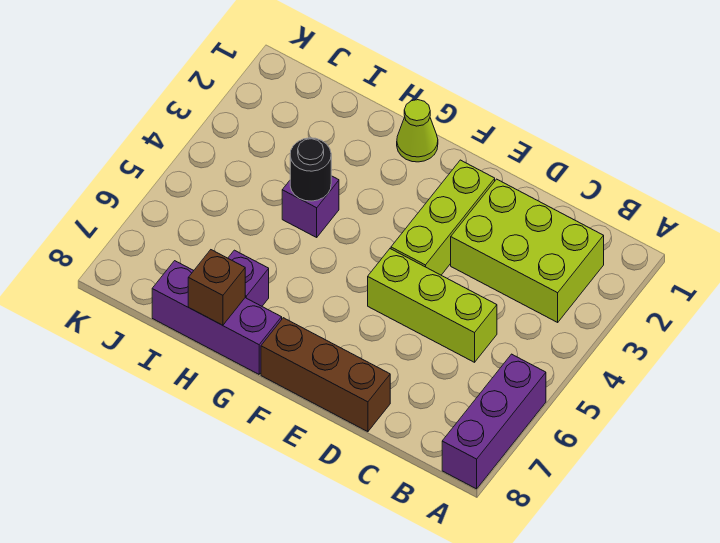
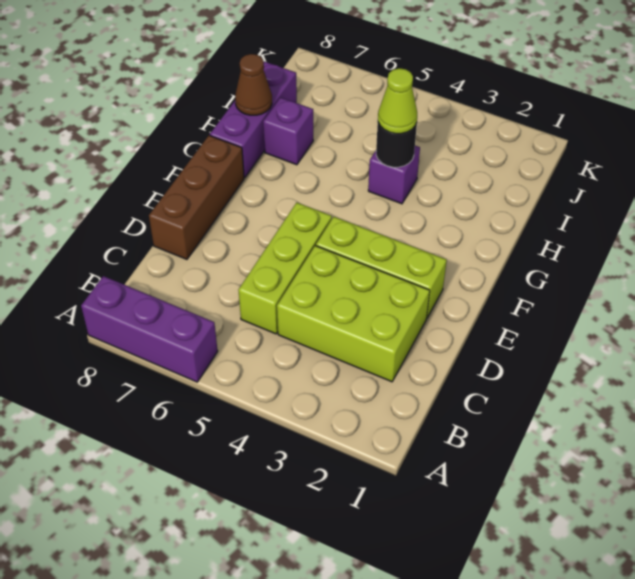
lime brick B2:D3 level 1 -> lime brick C2:D4 level 1
lime cone G1 level 1 -> lime cone H4 level 3
brown brick H8 level 2 -> brown cone H8 level 2

